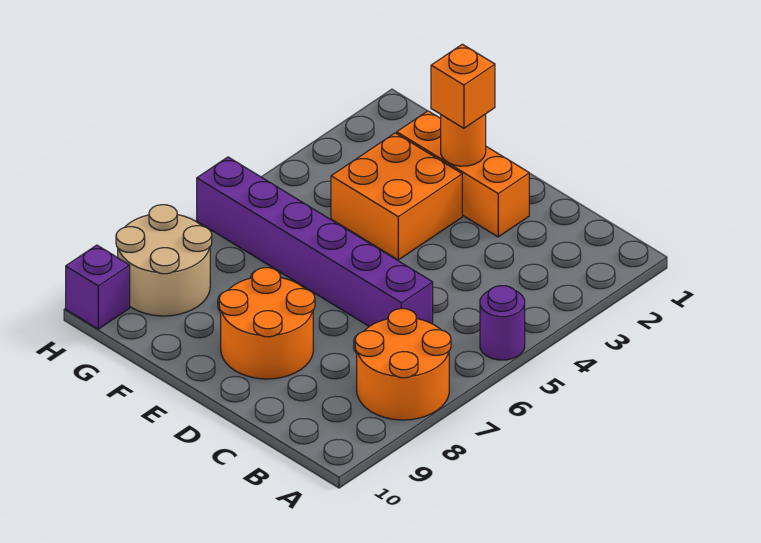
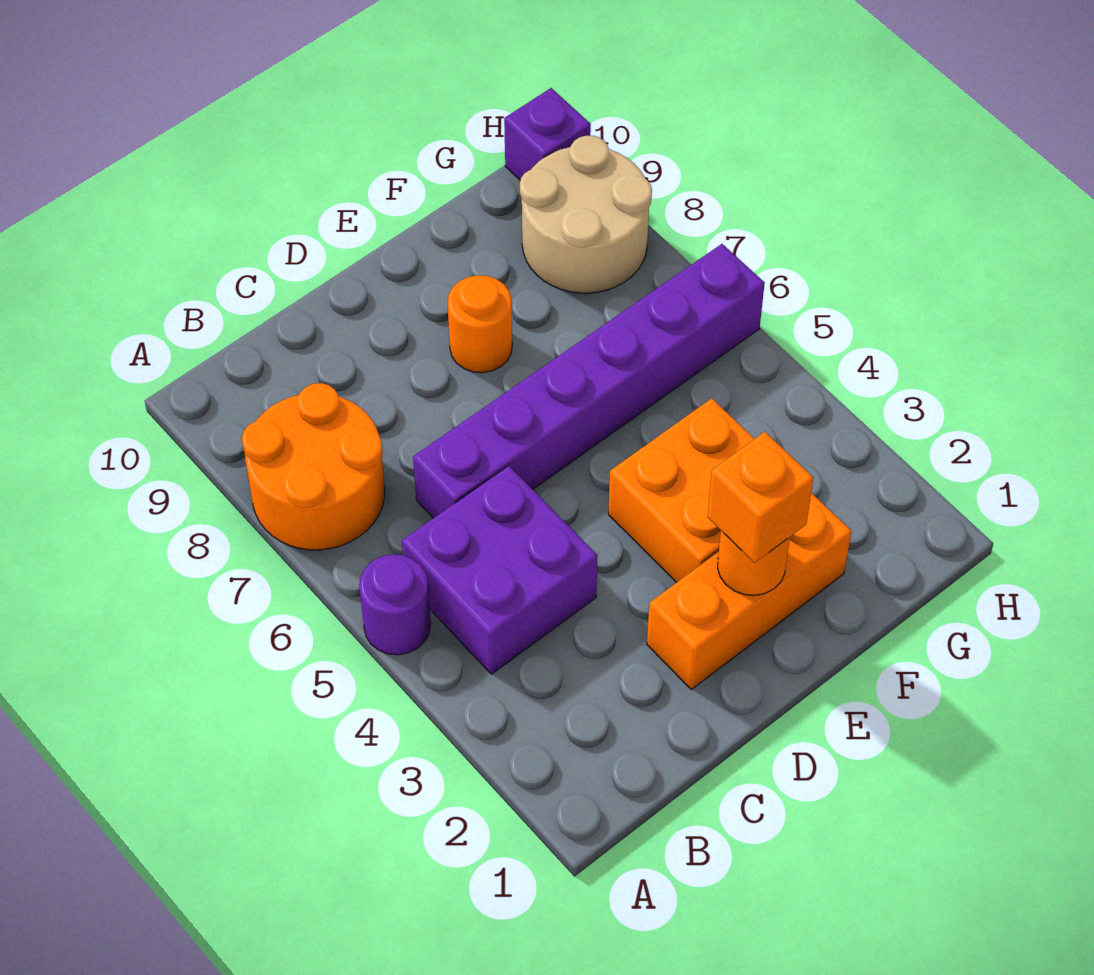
none -> purple brick B4:C5 level 1
orange round brick D8:E9 level 1 -> orange round brick E8 level 1

